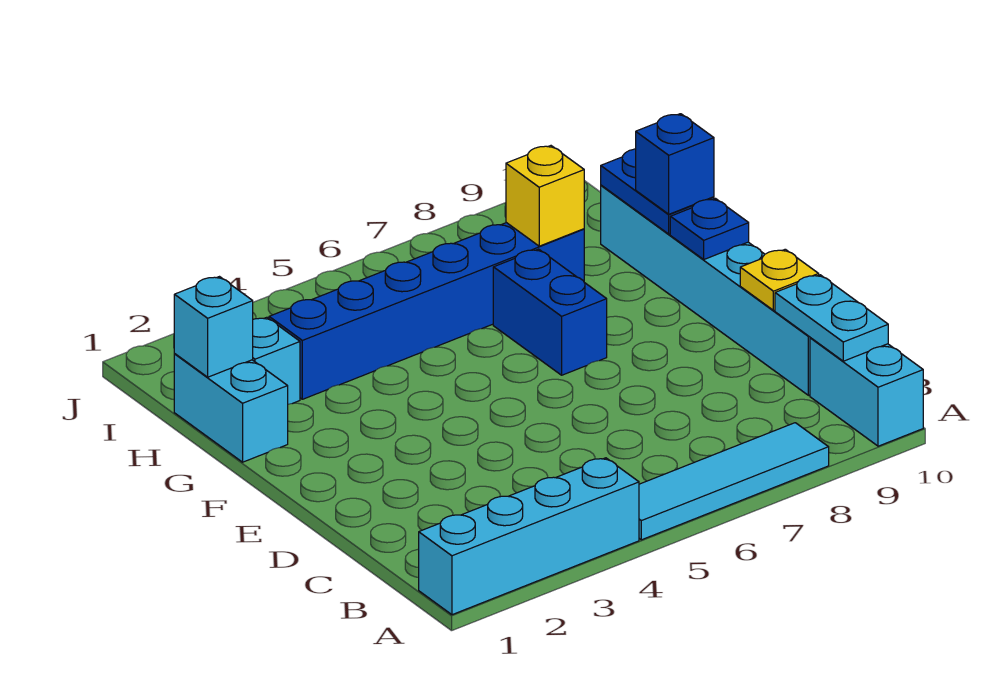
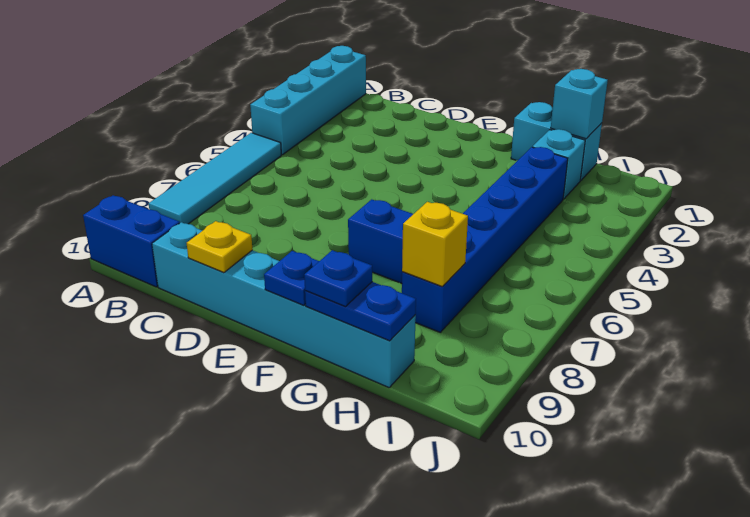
cyan brick A10:B10 level 1 -> blue brick A10:B10 level 1
cyan plate B10:C10 level 2 -> none
blue brick G10 level 3 -> blue plate G10 level 3

